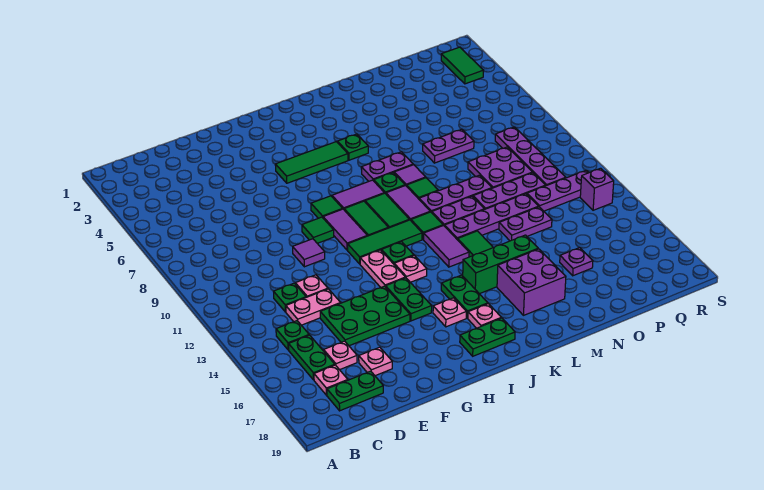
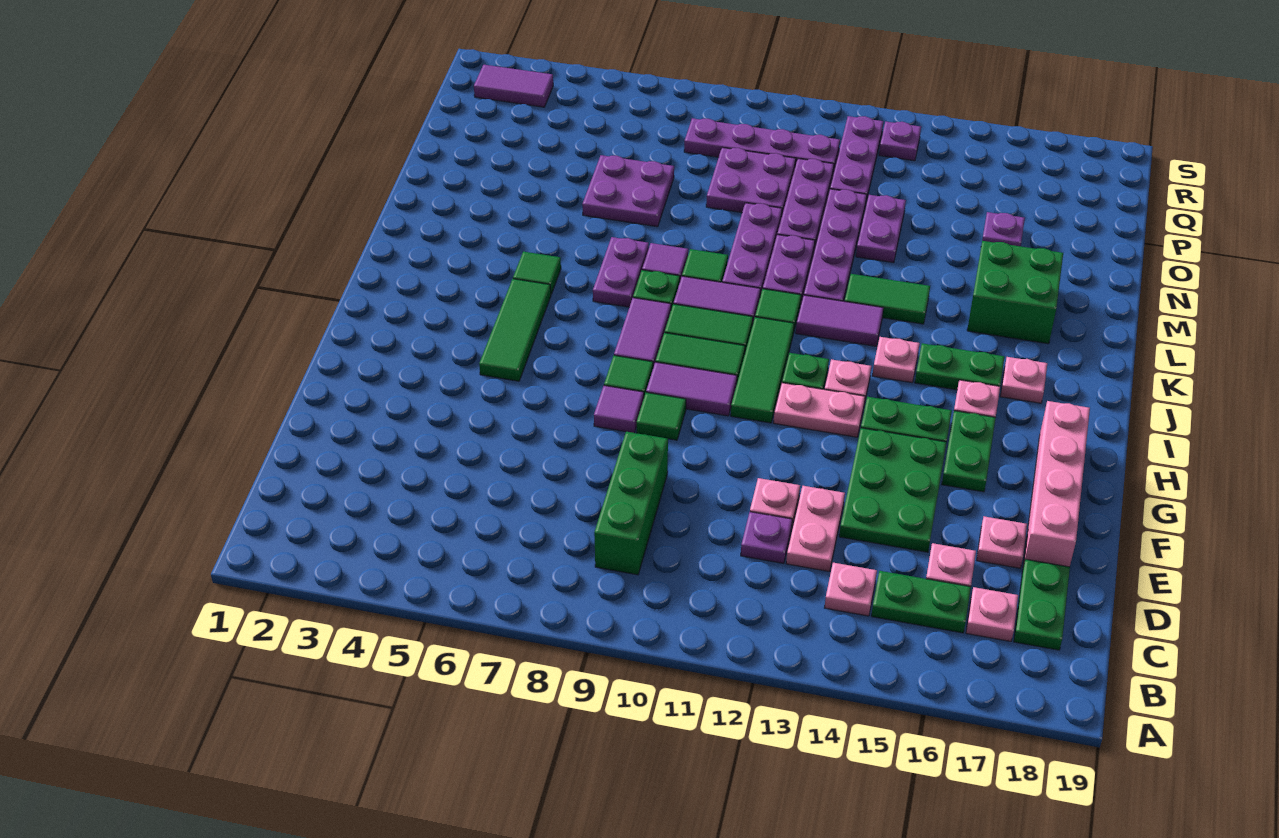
green plate C14 level 1 -> pink plate C14 level 1
green plate D12 level 1 -> purple plate D12 level 1
none -> pink brick E18:H18 level 1
purple tile F10 level 1 -> purple tile G8 level 1
green plate I18:J18 level 1 -> green plate G16:H16 level 1
none -> pink plate J14 level 1
green plate K5 level 1 -> green tile K5 level 1
green brick K15:M15 level 1 -> green brick C9:E9 level 1
purple brick L16:M17 level 1 -> green brick L16:M17 level 1
purple plate N7:O7 level 1 -> purple plate N6:O7 level 1
green tile R2:R3 level 1 -> purple tile R2:R3 level 1
purple brick R13 level 1 -> purple plate R13 level 1

